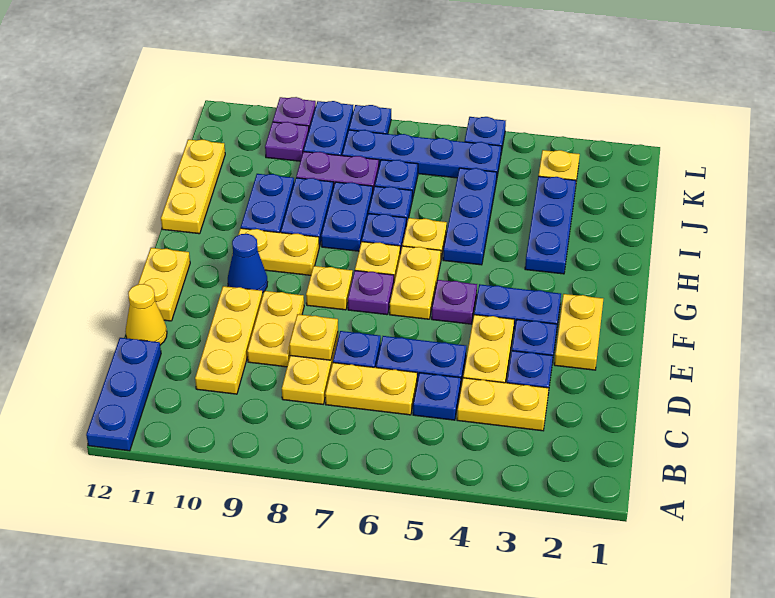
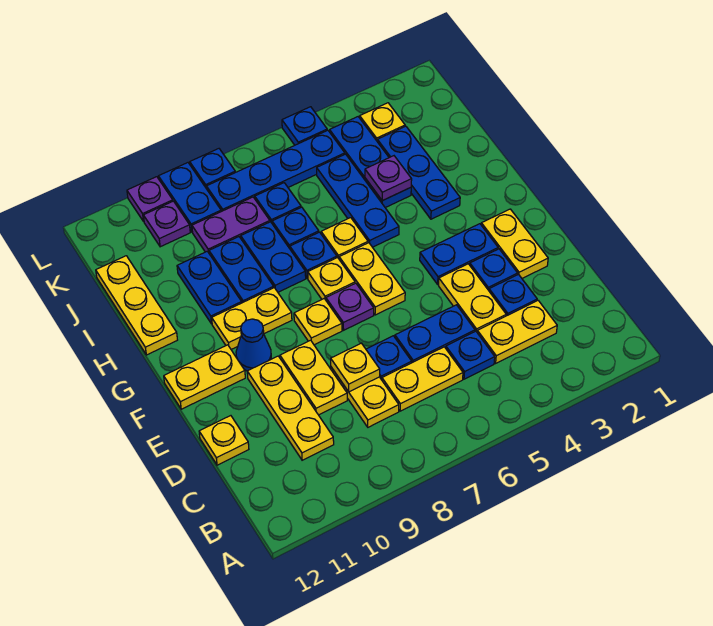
blue plate A12:C12 level 1 -> blue plate I4:K4 level 1
yellow cone D12 level 1 -> yellow plate D12 level 1
yellow plate E12:F12 level 1 -> yellow plate F11:F12 level 1
purple plate F5 level 1 -> purple plate I4 level 2

